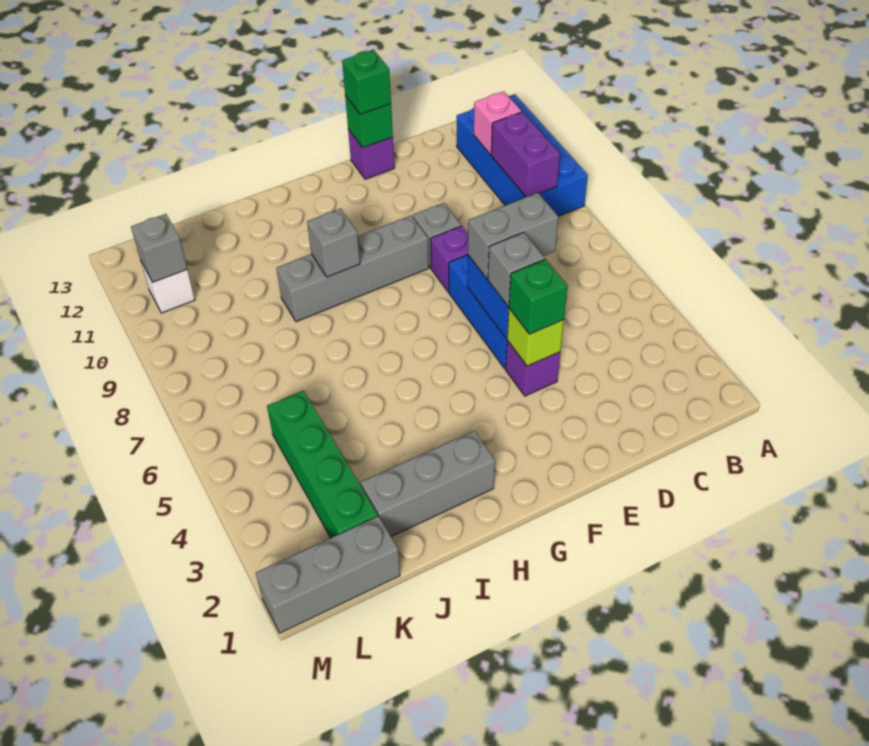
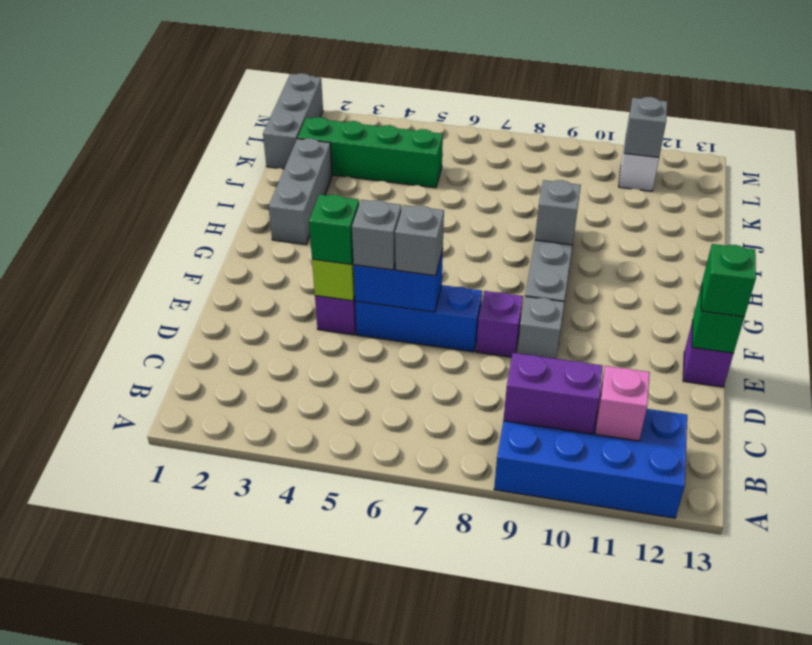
grey brick D6:E6 level 3 -> grey brick E6 level 3

